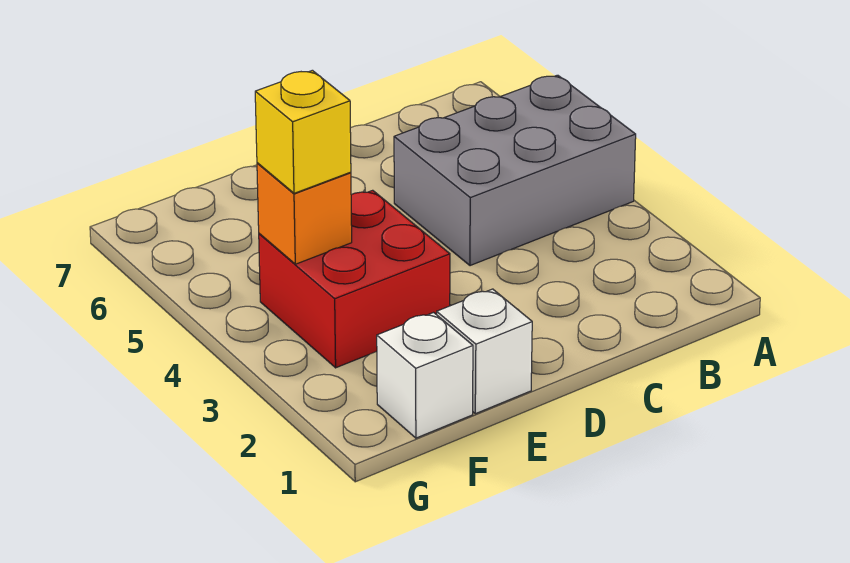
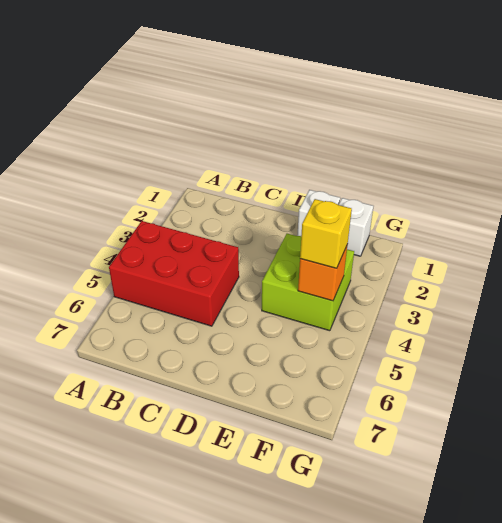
grey brick A4:C5 level 1 -> red brick A4:C5 level 1
red brick E3:F4 level 1 -> lime brick E3:F4 level 1

